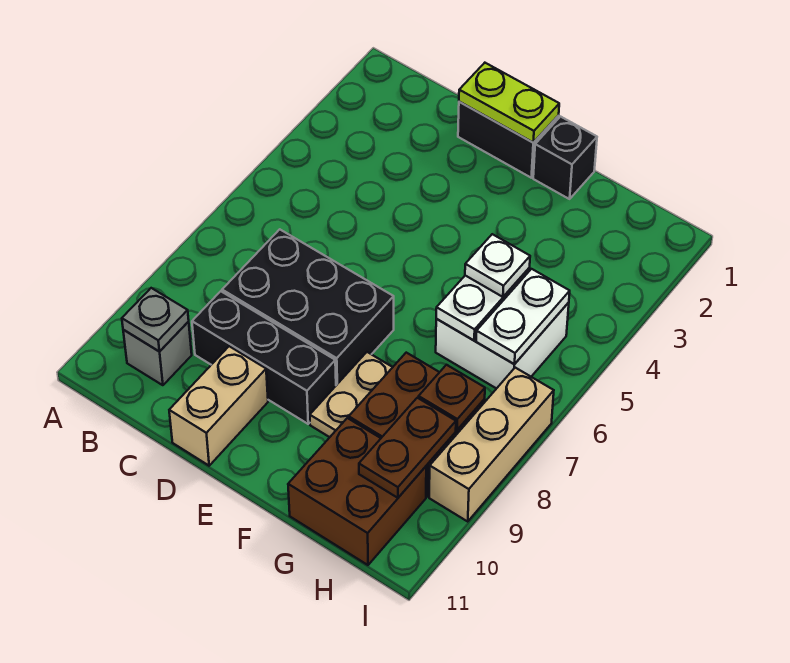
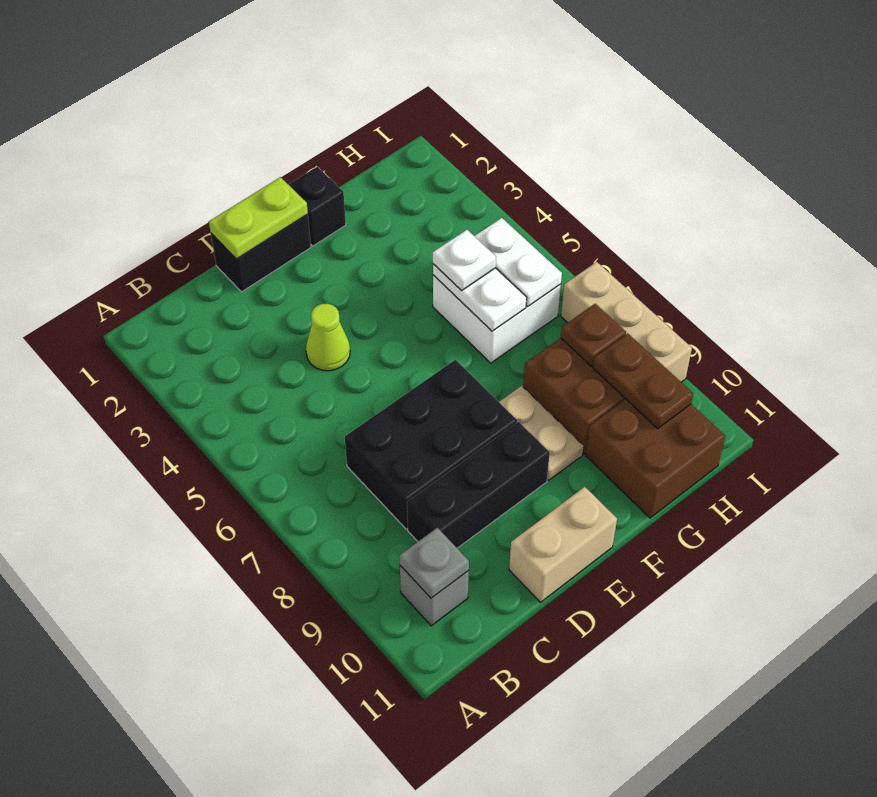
none -> lime cone D4 level 1
tan brick D10:D11 level 1 -> tan brick D11:E11 level 1

